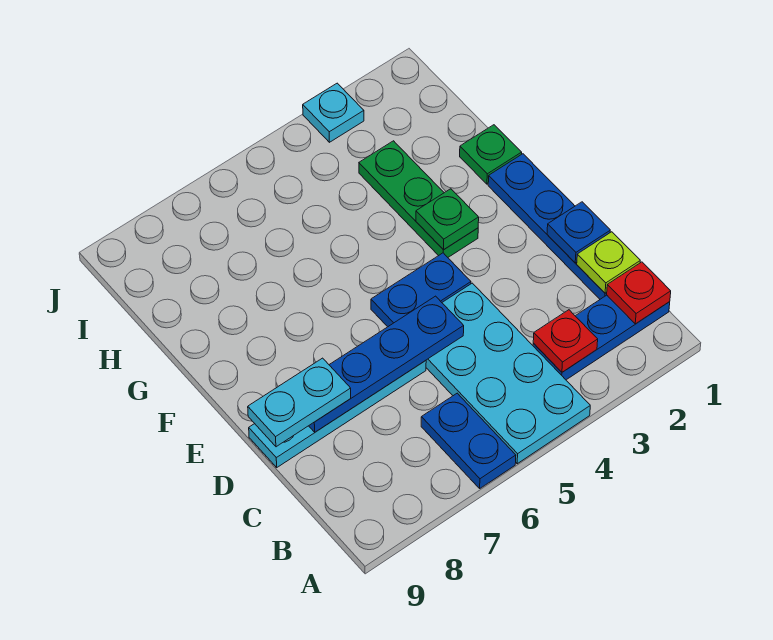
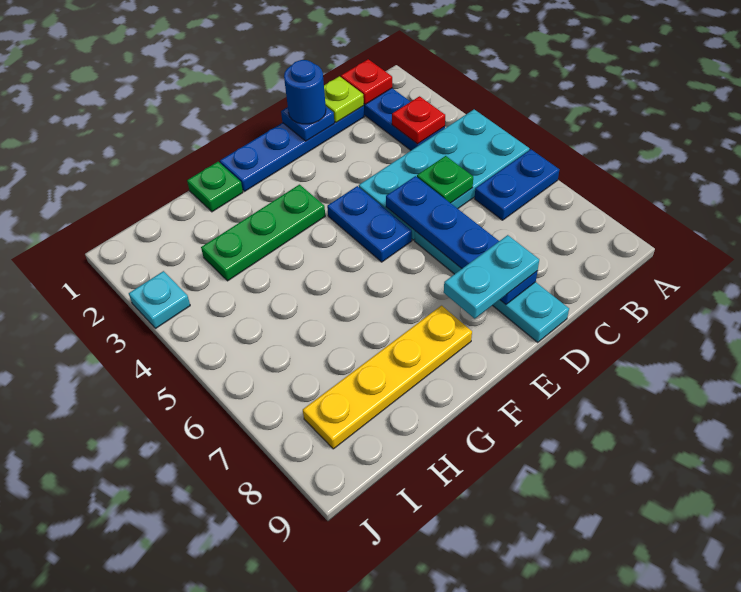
none -> blue round brick D1 level 3
cyan plate D8:D9 level 3 -> cyan plate D8:E8 level 3
green plate F3 level 2 -> green plate C5 level 2
none -> yellow plate F8:I8 level 1

